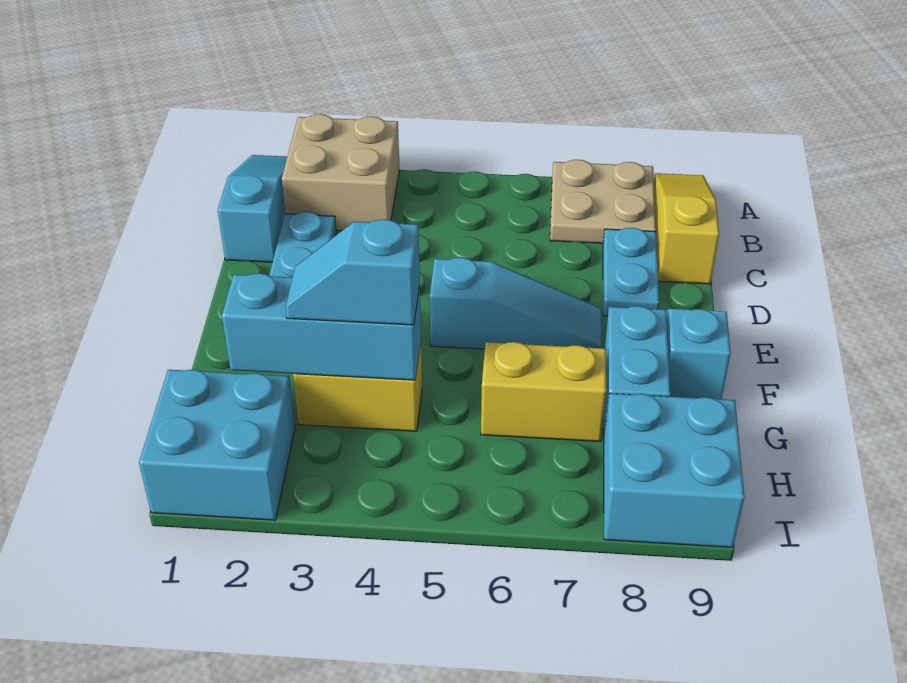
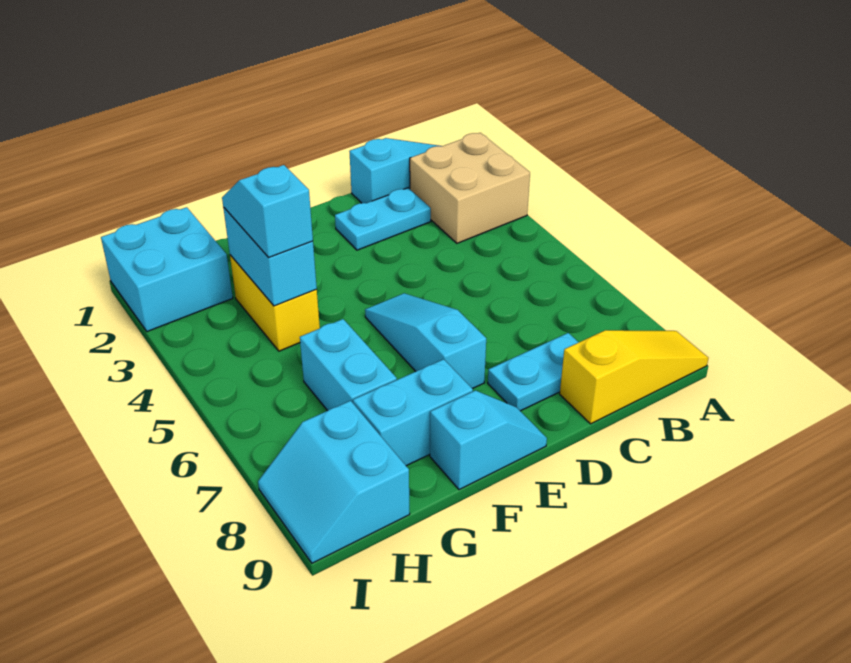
tan plate A7:B8 level 1 -> none
cyan slope E5:E7 level 1 top 5 -> cyan slope E5:E7 level 1 top 7
cyan brick G2:G4 level 2 -> cyan brick G3:G4 level 2
yellow brick G6:G7 level 1 -> cyan brick G6:G7 level 1
cyan brick H8:I9 level 1 -> cyan slope H8:I9 level 1 top H

